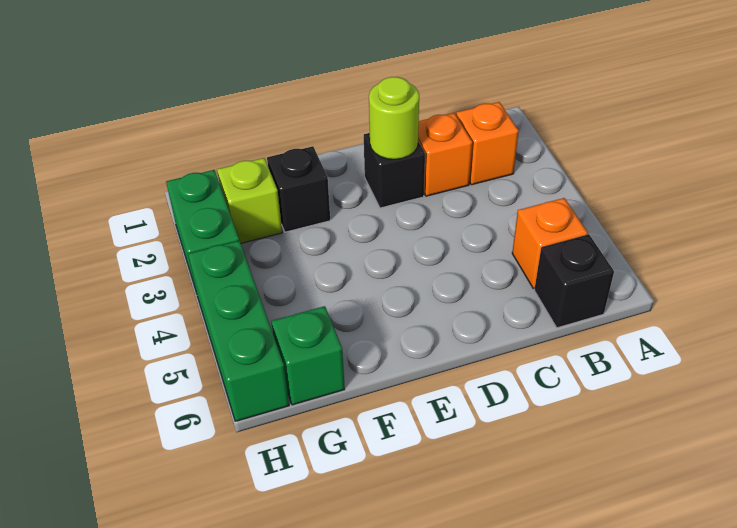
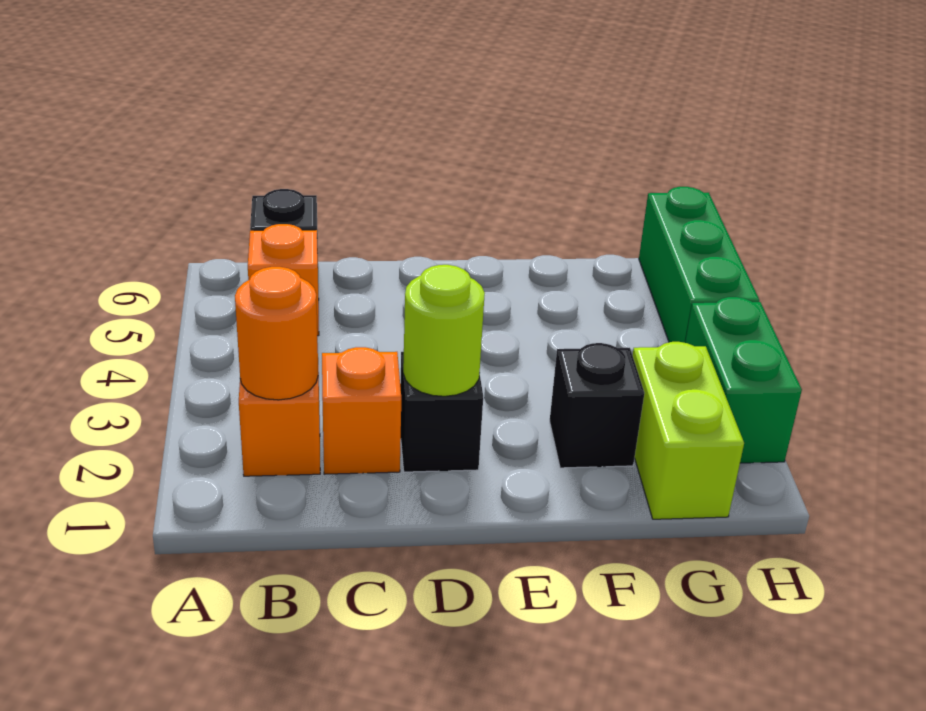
none -> orange round brick B2 level 2
lime brick G2 level 1 -> lime brick G1:G2 level 1
green brick G6 level 1 -> none

